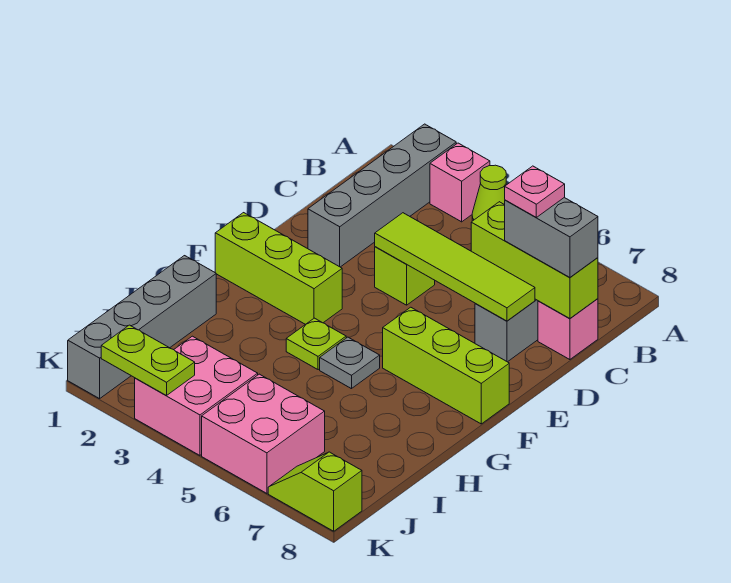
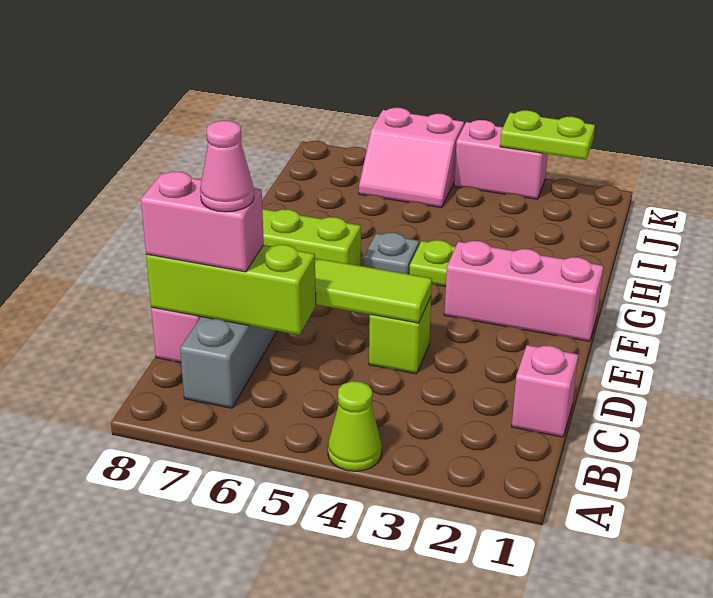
grey brick A2:D2 level 1 -> none
pink brick A3 level 1 -> pink brick C1 level 1
grey brick C7:C8 level 3 -> pink brick C7:C8 level 3
pink plate C7 level 4 -> pink cone C7 level 4
lime brick F1:F3 level 1 -> pink brick F1:F3 level 1
grey brick H1:K1 level 1 -> none
pink brick J3:K4 level 1 -> pink brick K3:K4 level 1
pink brick J5:K6 level 1 -> pink slope J5:K6 level 1 top K
lime slope K7:K8 level 1 top 8 -> none

